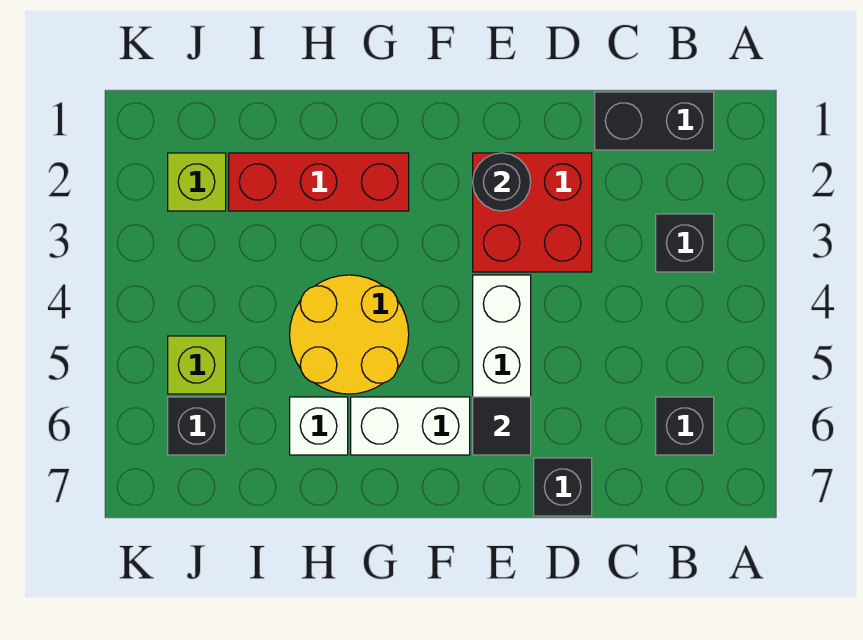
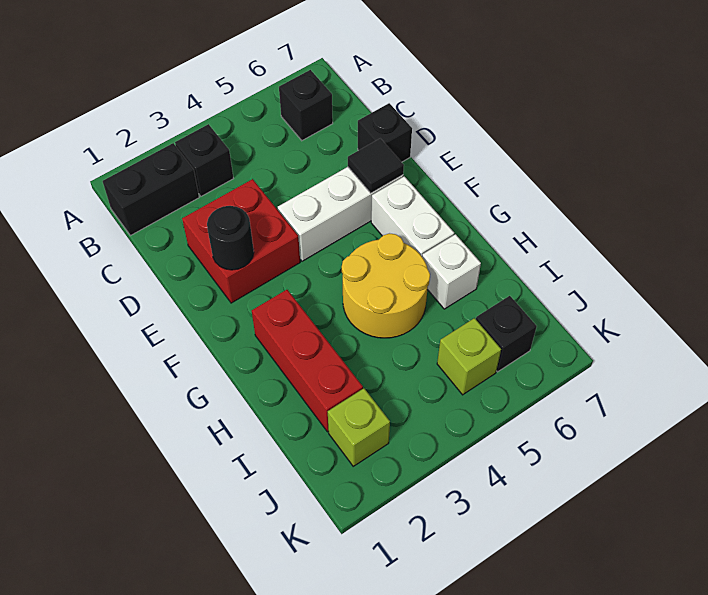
black brick B1:C1 level 1 -> black brick B1:B2 level 1

